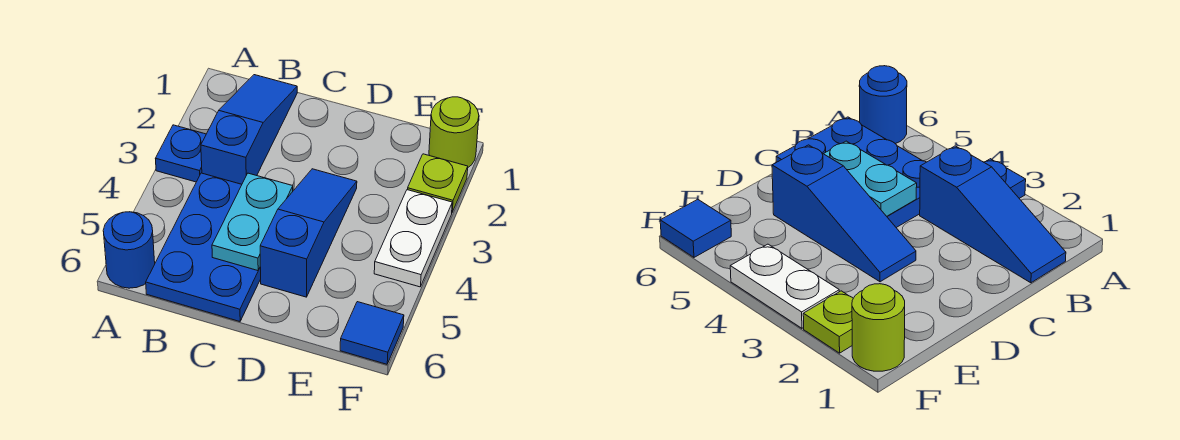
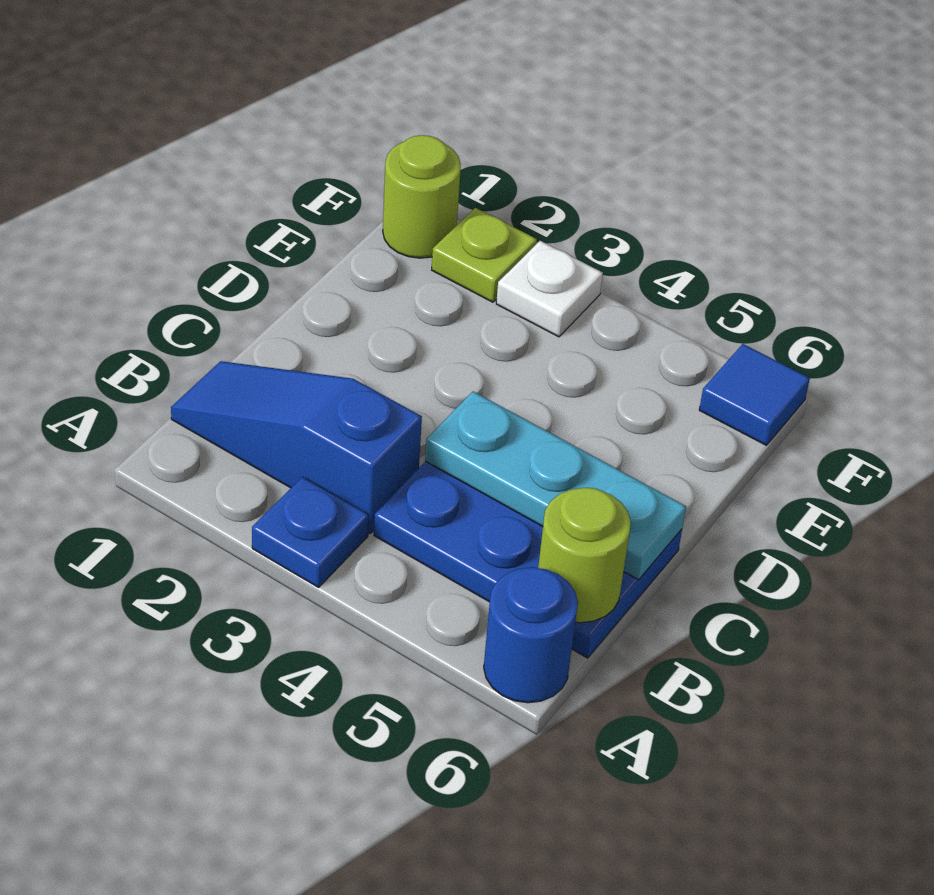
none -> lime round brick B6 level 2
cyan plate C4:C5 level 2 -> cyan plate C4:C6 level 2
blue slope D3:D5 level 1 top 5 -> none
white plate F3:F4 level 1 -> white plate F3 level 1

